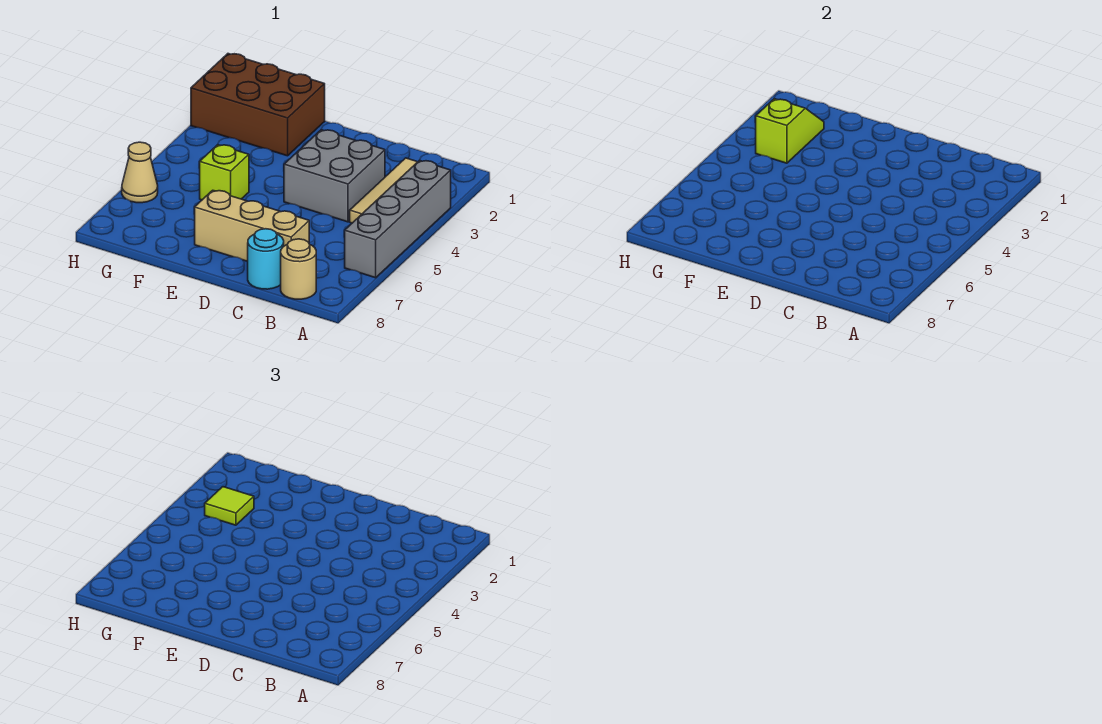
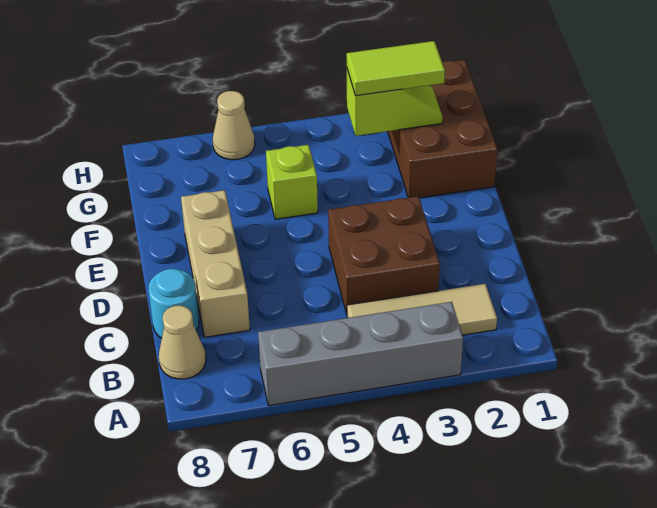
tan round brick B8 level 1 -> tan cone B8 level 1
grey brick C3:D4 level 1 -> brown brick C3:D4 level 1
lime tile G3 level 3 -> lime tile G2:G3 level 3

